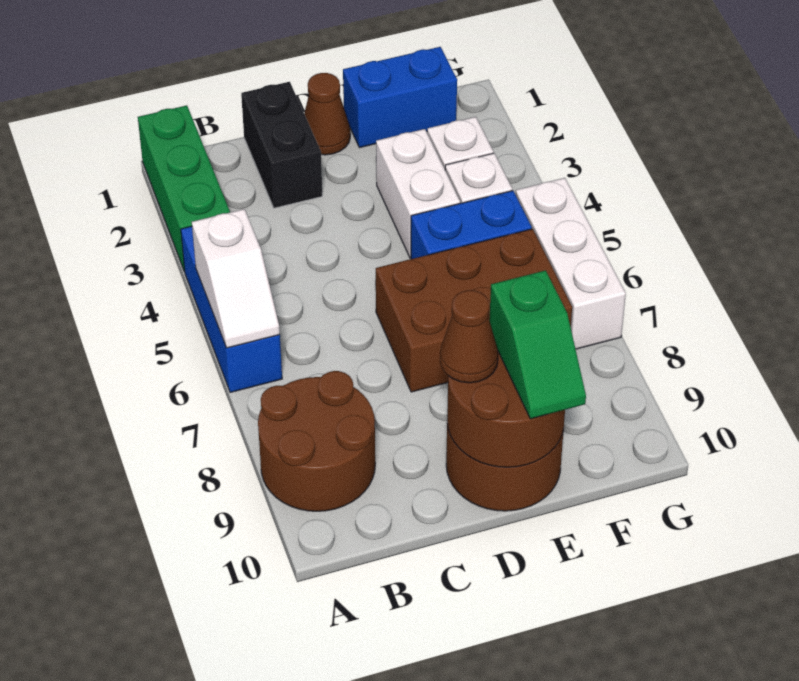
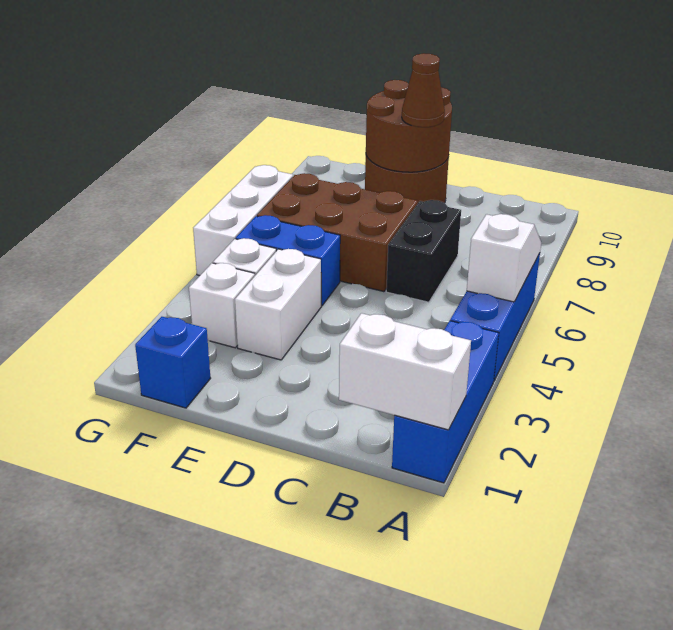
green brick A1:A3 level 1 -> blue brick A1:A3 level 1
none -> white brick A1:B1 level 2
brown round brick A8:B9 level 1 -> none
black brick C1:C2 level 1 -> black brick C6:C7 level 1
brown cone D1 level 1 -> none
blue brick E1:F1 level 1 -> blue brick F1 level 1
green slope E9:E10 level 3 top 9 -> none

